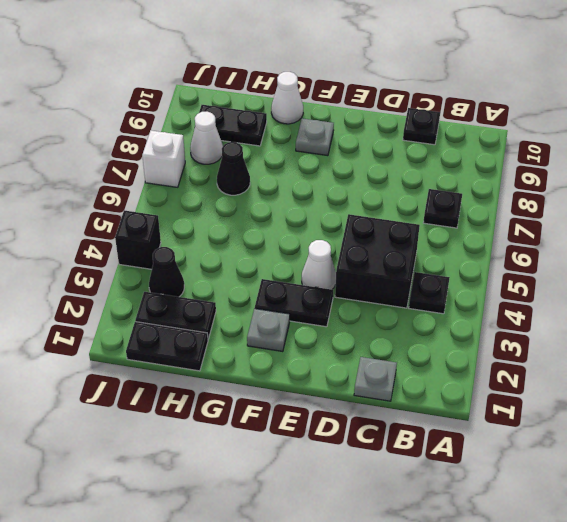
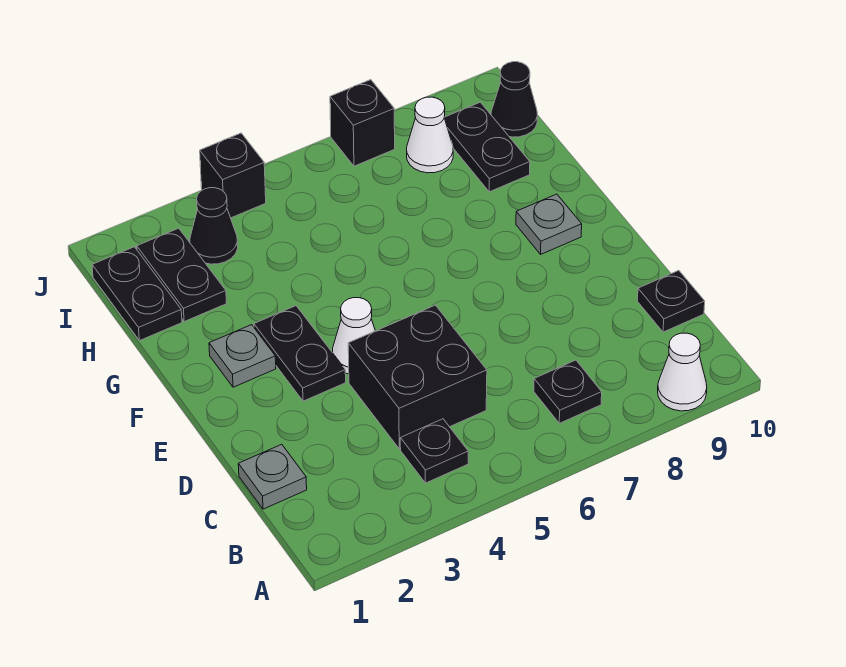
white cone G10 level 1 -> white cone A9 level 1
black cone H7 level 1 -> black cone I10 level 1
white brick J7 level 1 -> black brick J7 level 1

